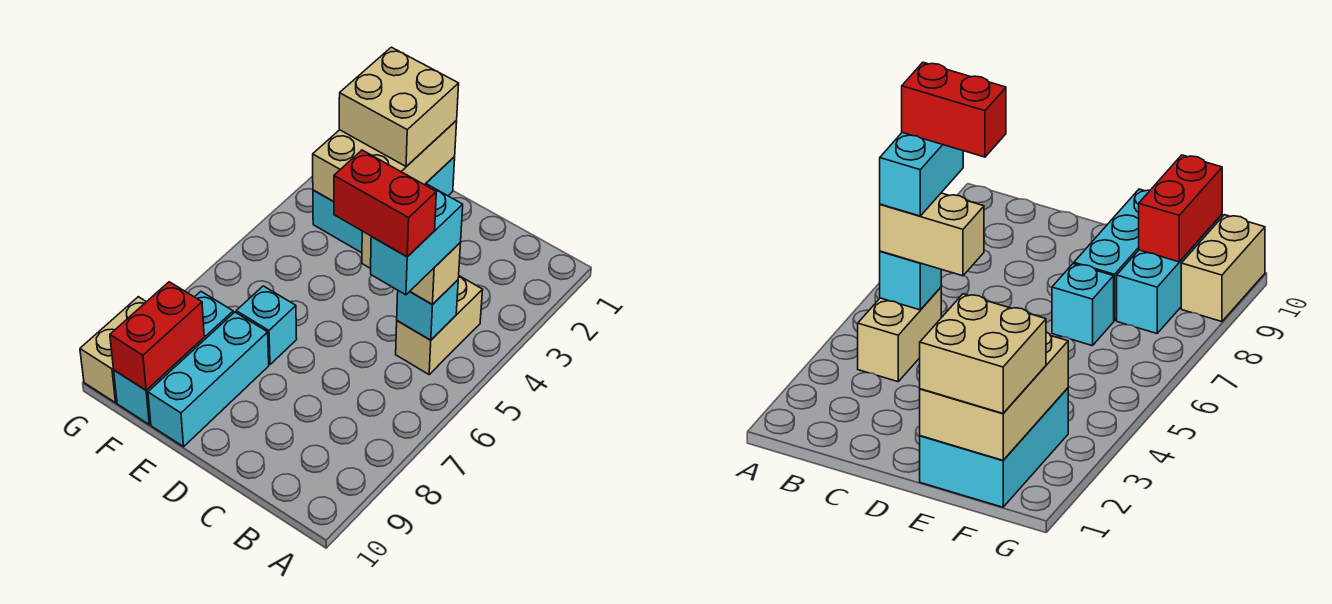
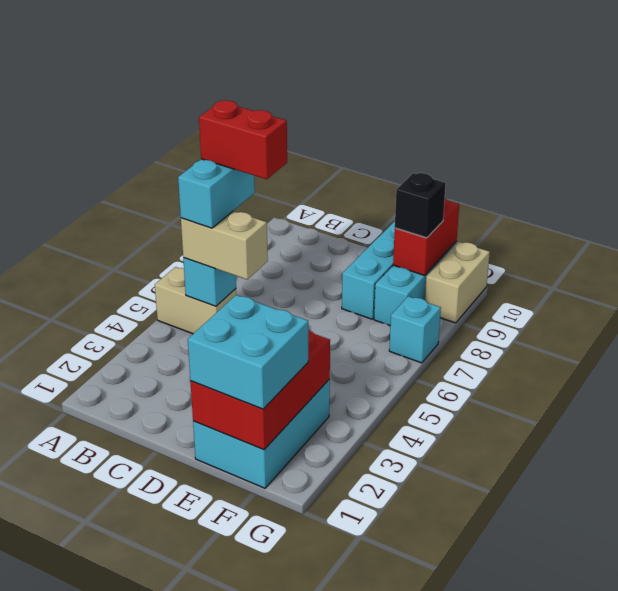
tan brick B4:B5 level 1 -> tan brick A5:B5 level 1
tan brick E1:F3 level 2 -> red brick E1:F3 level 2
tan brick E1:F2 level 3 -> cyan brick E1:F2 level 3
cyan brick E7 level 1 -> cyan brick G7 level 1
none -> black brick F9 level 3

